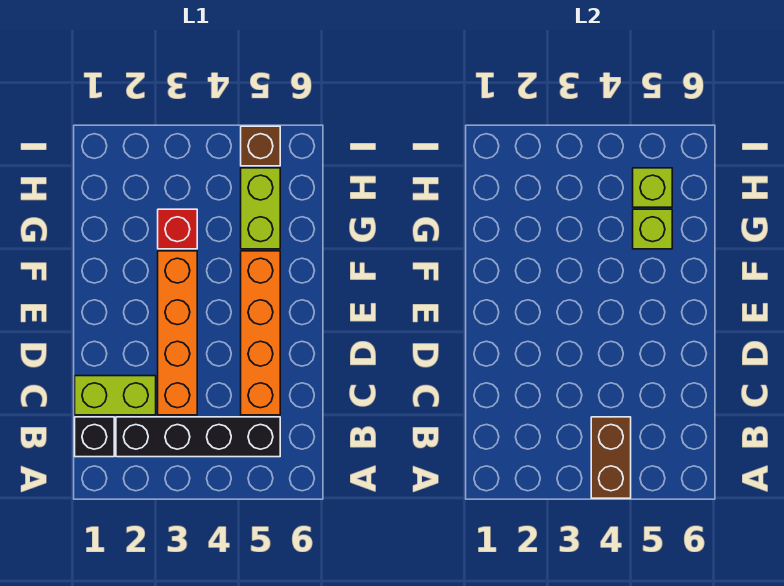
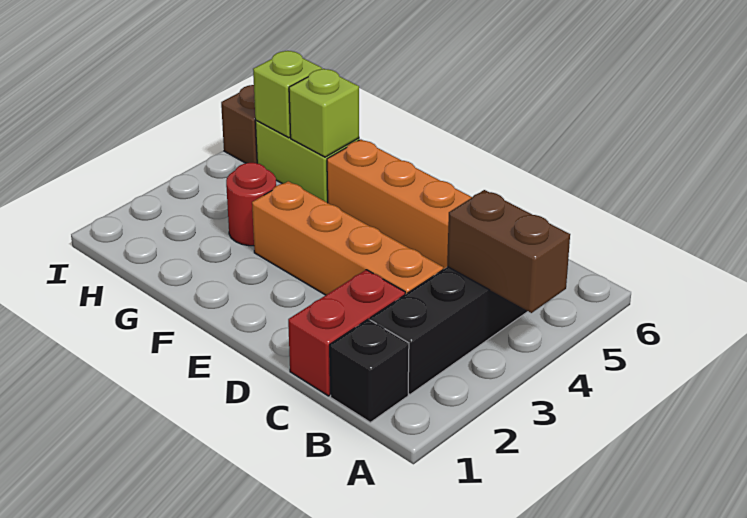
lime brick C1:C2 level 1 -> red brick C1:C2 level 1
red brick G3 level 1 -> red round brick G3 level 1

